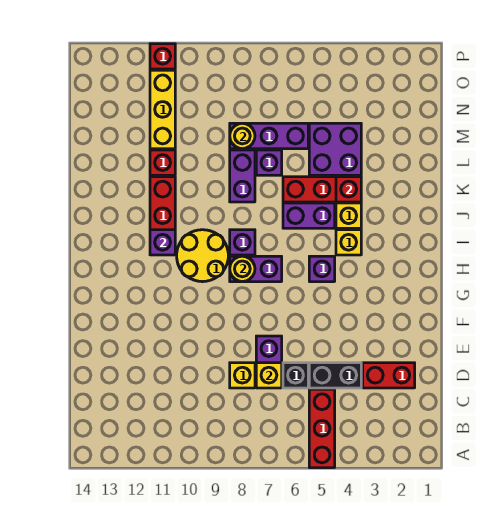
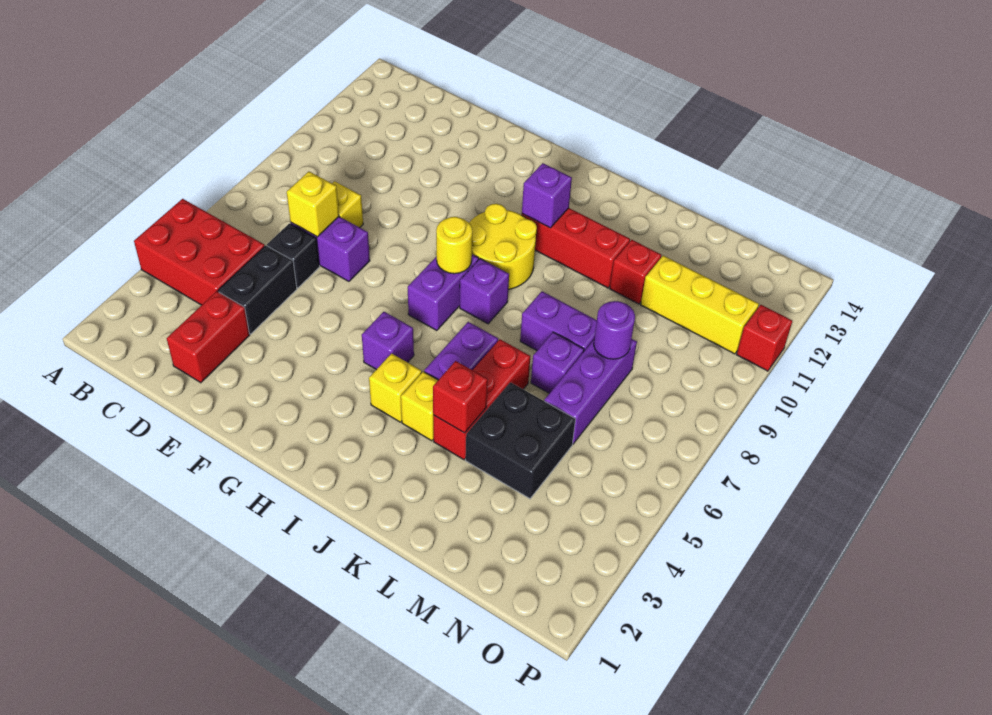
red brick A5:C5 level 1 -> red brick A4:C5 level 1
purple brick L4:M5 level 1 -> black brick L4:M5 level 1
yellow round brick M8 level 2 -> purple round brick M8 level 2

